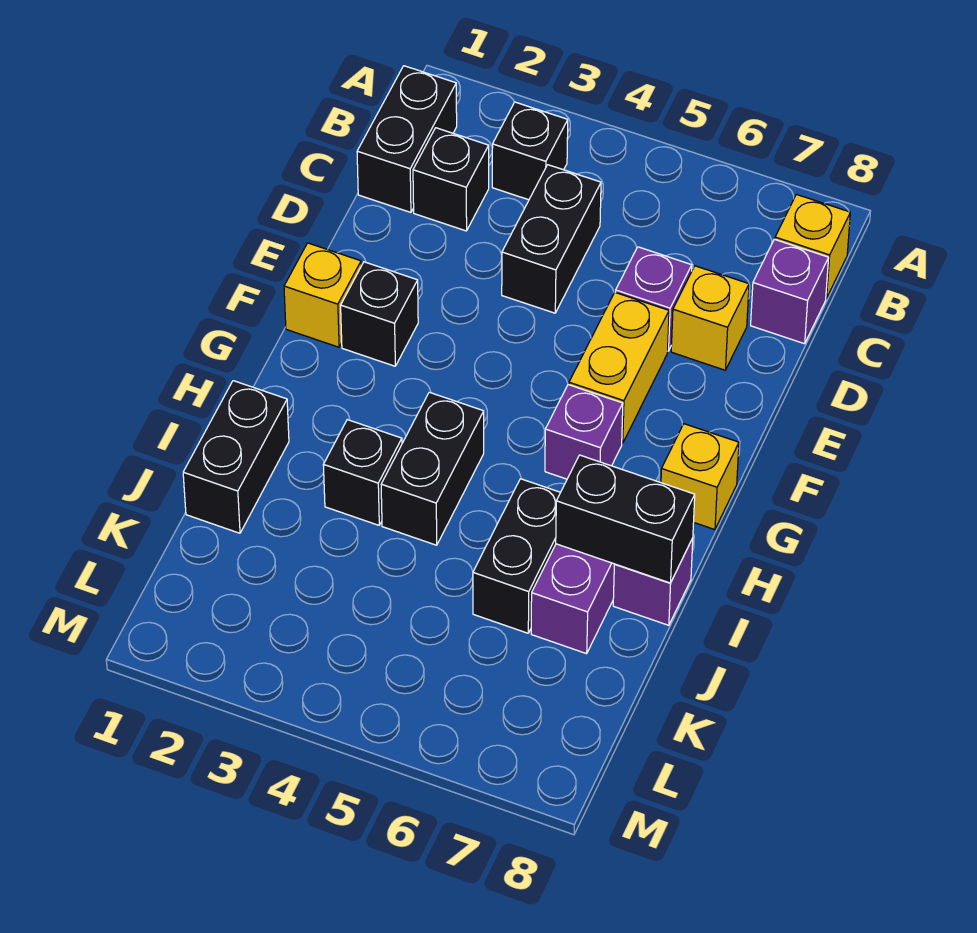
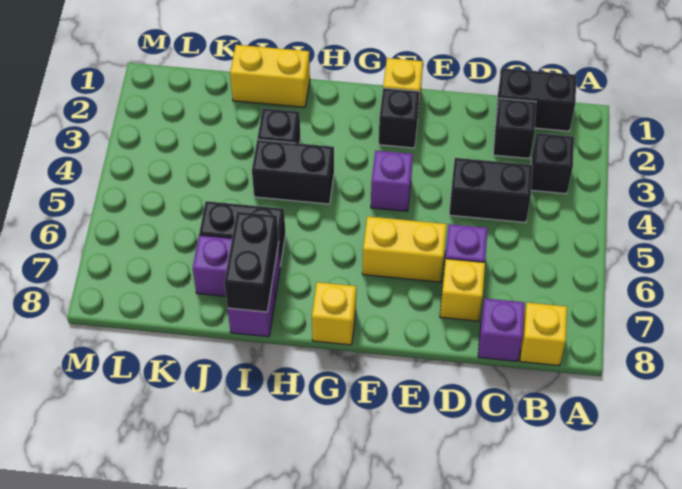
purple brick G6 level 1 -> purple brick F4 level 1
black brick I1:J1 level 1 -> yellow brick I1:J1 level 1

